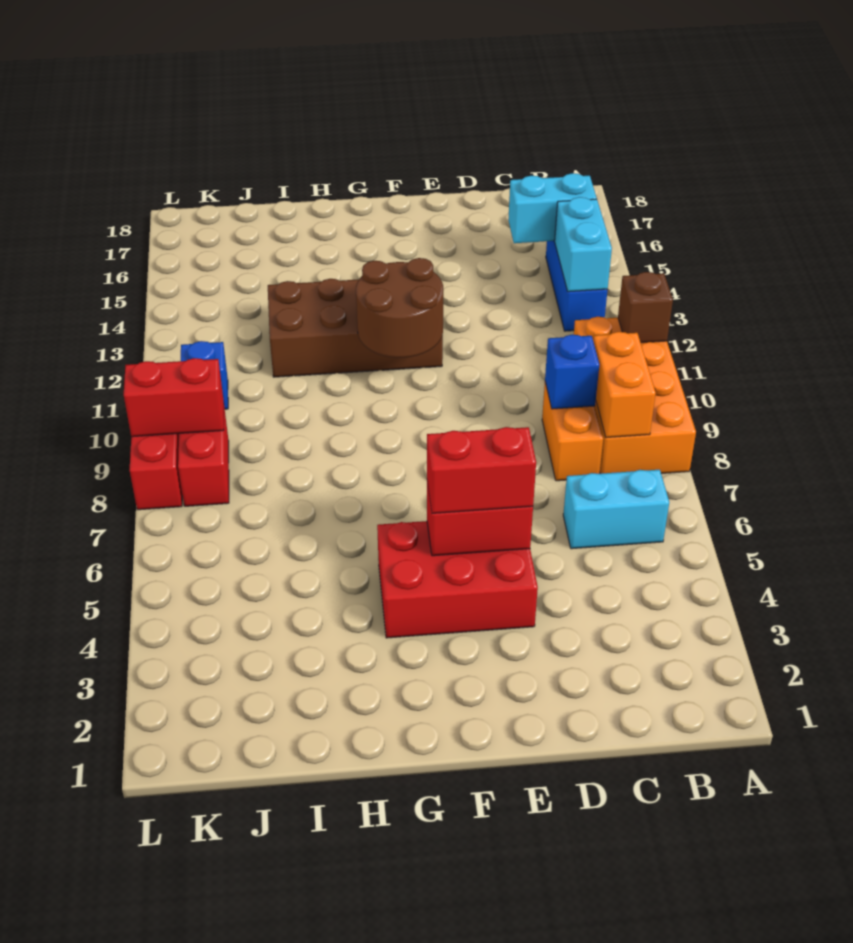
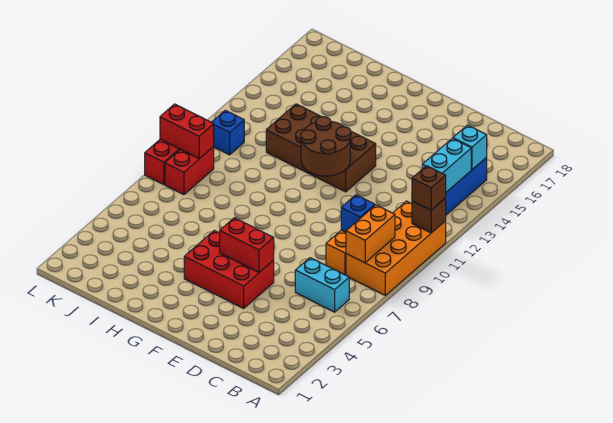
none -> brown brick A11 level 3
cyan brick B15:C15 level 2 -> cyan brick B15 level 2
red brick E5:F5 level 3 -> none

